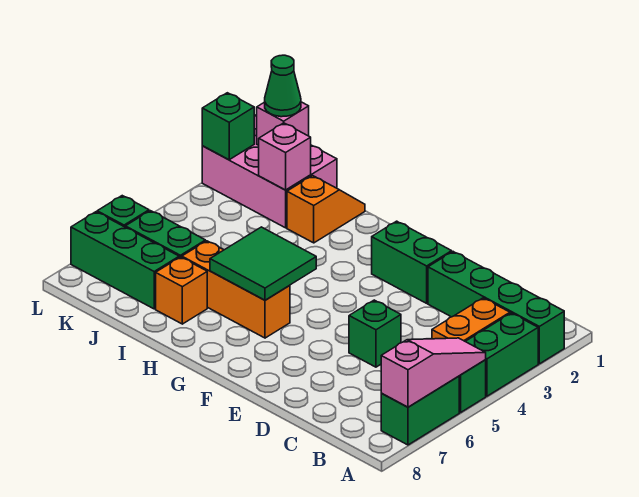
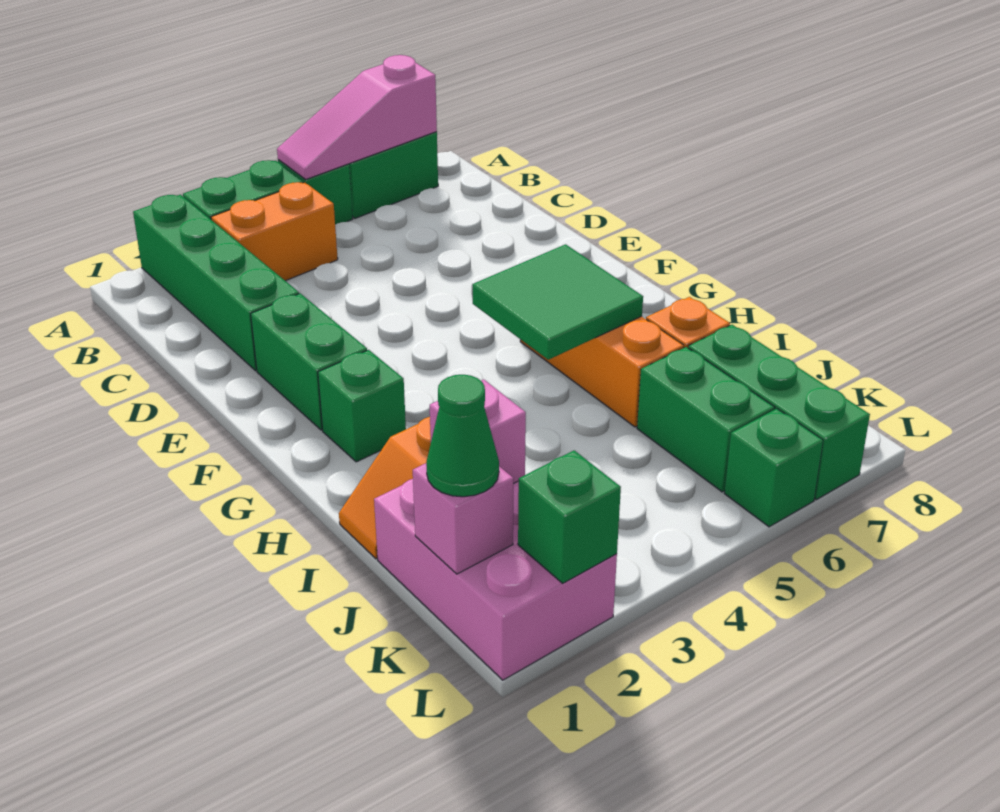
green brick D5 level 1 -> green brick G2 level 1

